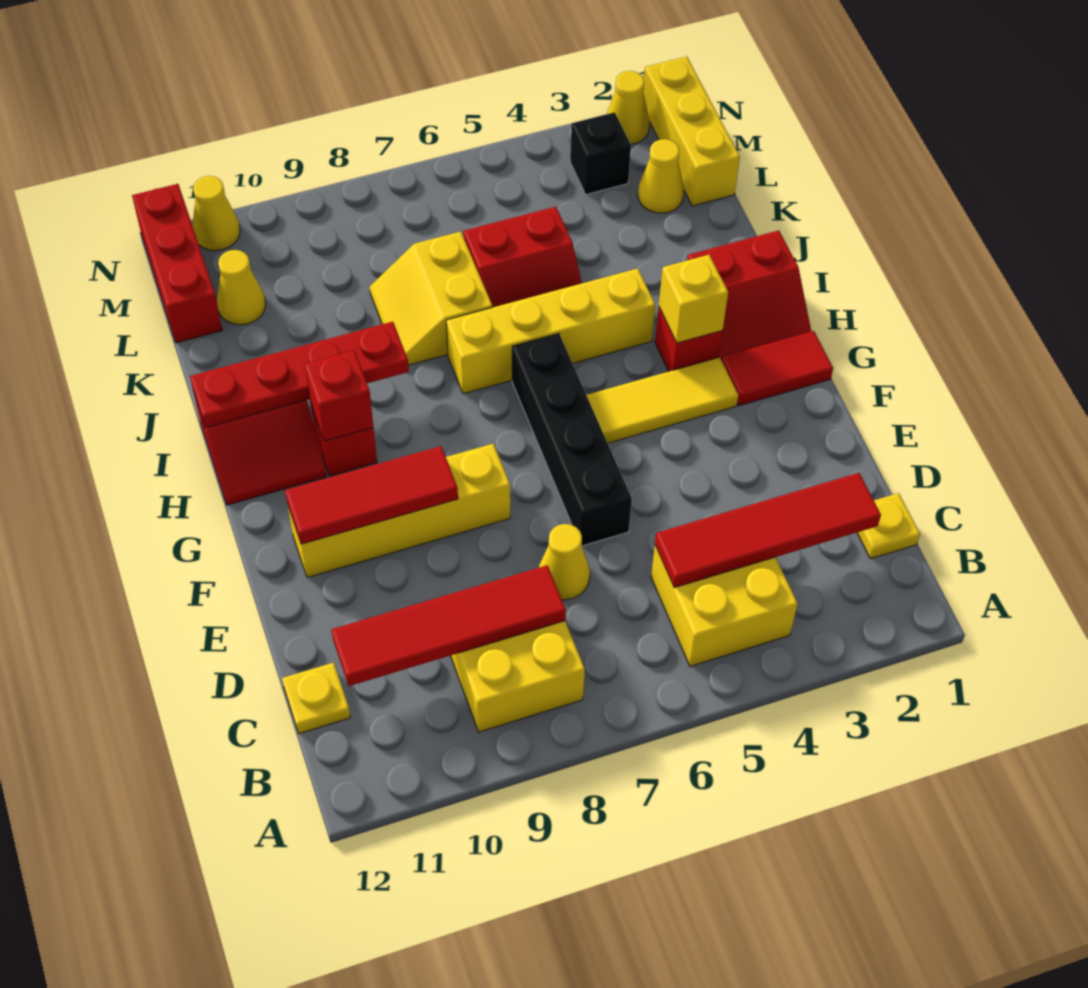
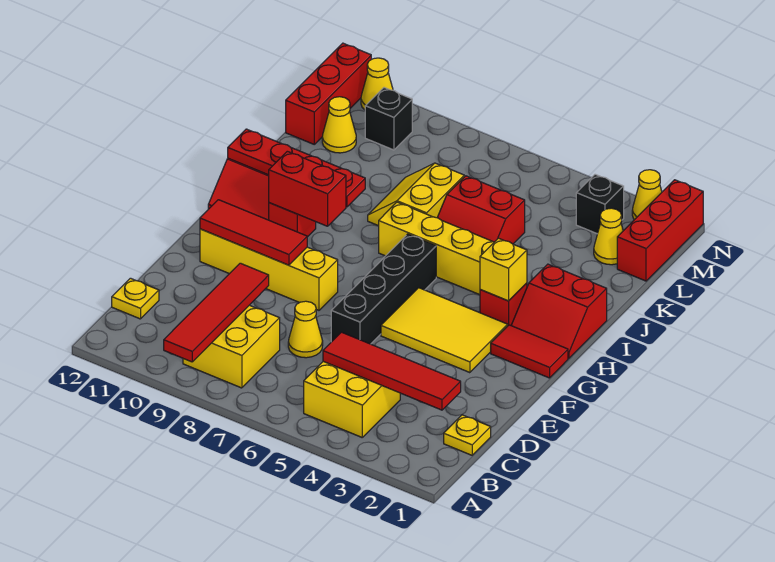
red tile C8:C11 level 2 -> red tile A9:D9 level 2
yellow tile G3:G5 level 1 -> yellow tile F3:G5 level 1
red brick H10 level 2 -> red brick H9:H10 level 2
yellow brick L1:N1 level 1 -> red brick L1:N1 level 1
none -> black brick M10 level 1

